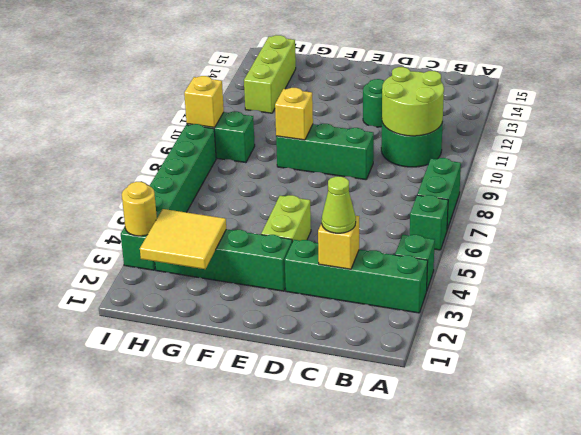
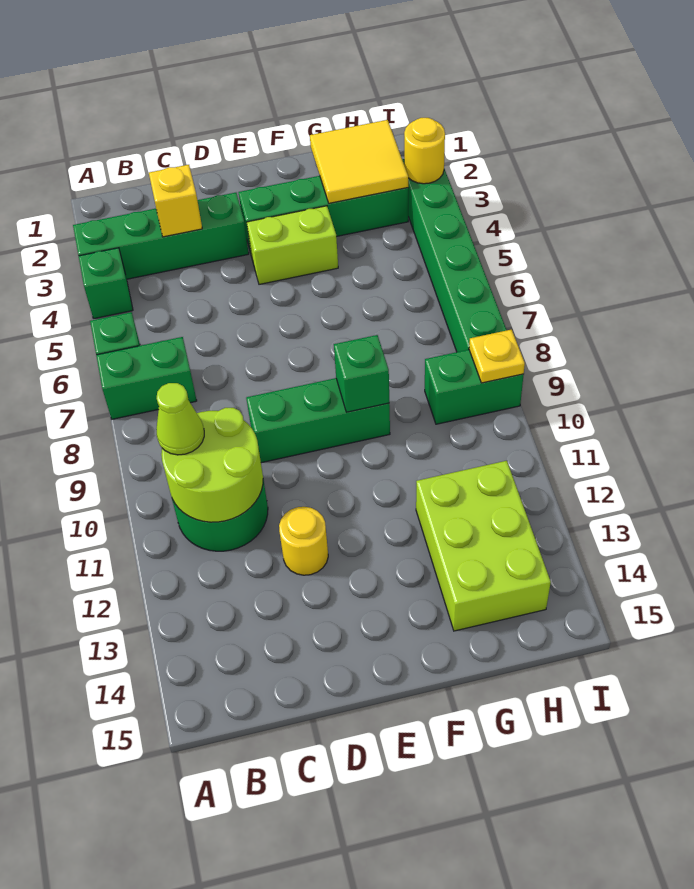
green brick A7:A8 level 1 -> green brick A7:B7 level 1
lime cone C3 level 3 -> lime cone B10 level 3
green round brick D12 level 1 -> yellow round brick D12 level 1
lime brick E4:E5 level 1 -> lime brick E4:F4 level 1
yellow brick F9 level 2 -> green brick F9 level 2
lime brick H12:H14 level 1 -> lime brick G12:H14 level 1
yellow brick I9 level 2 -> yellow plate I9 level 2

